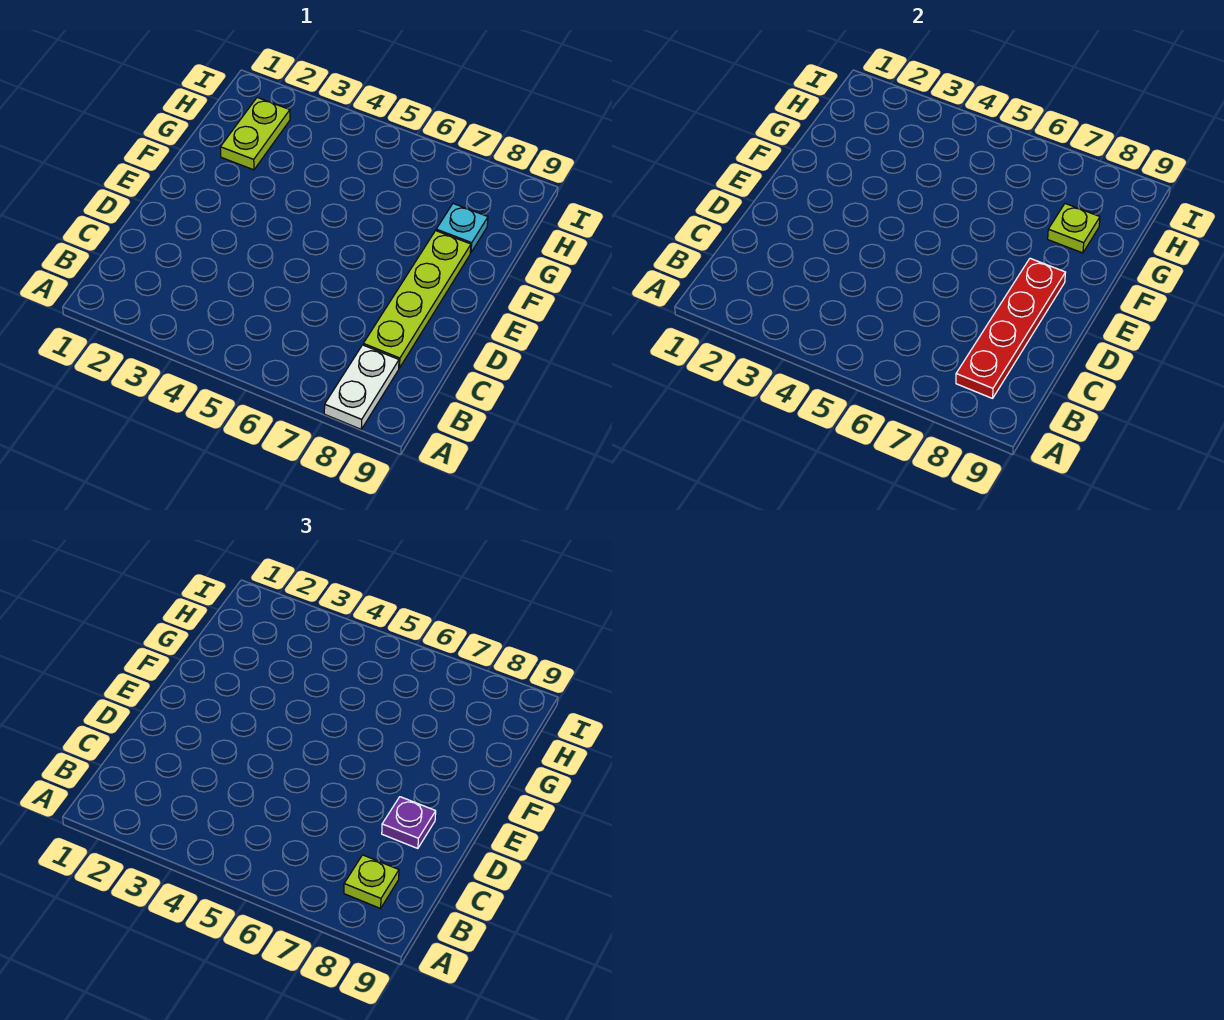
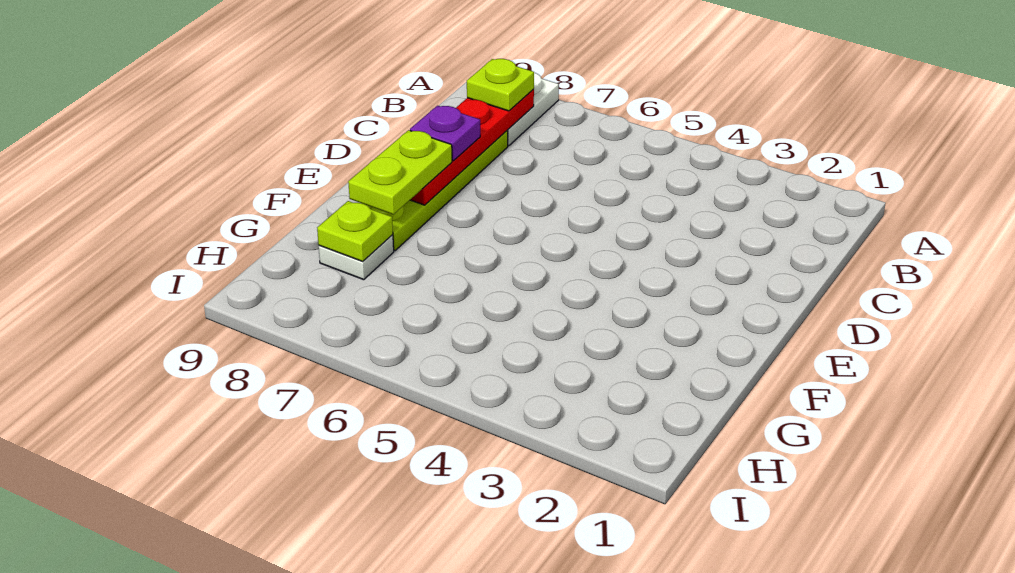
lime plate G2:H2 level 1 -> lime plate E8:F8 level 3
cyan plate G8 level 1 -> white plate G8 level 1

